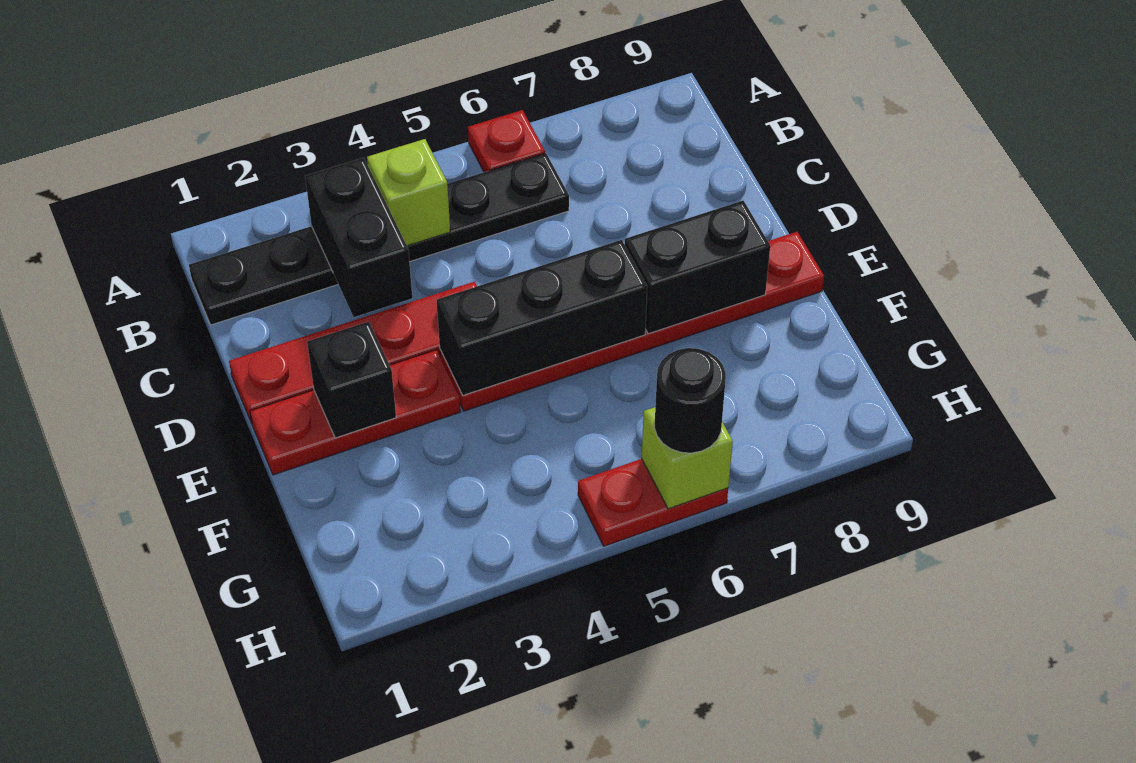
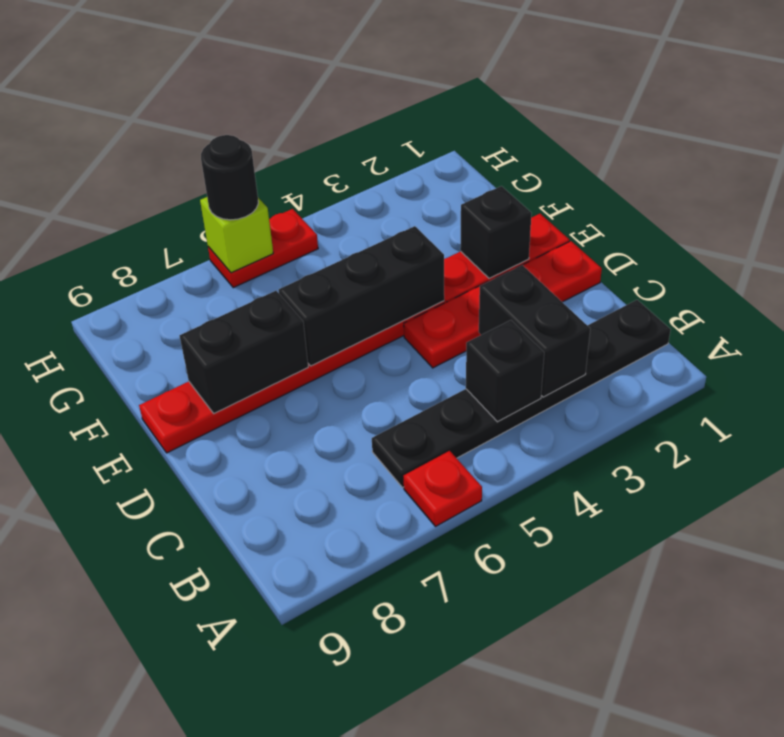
lime brick B4 level 2 -> black brick B4 level 2

